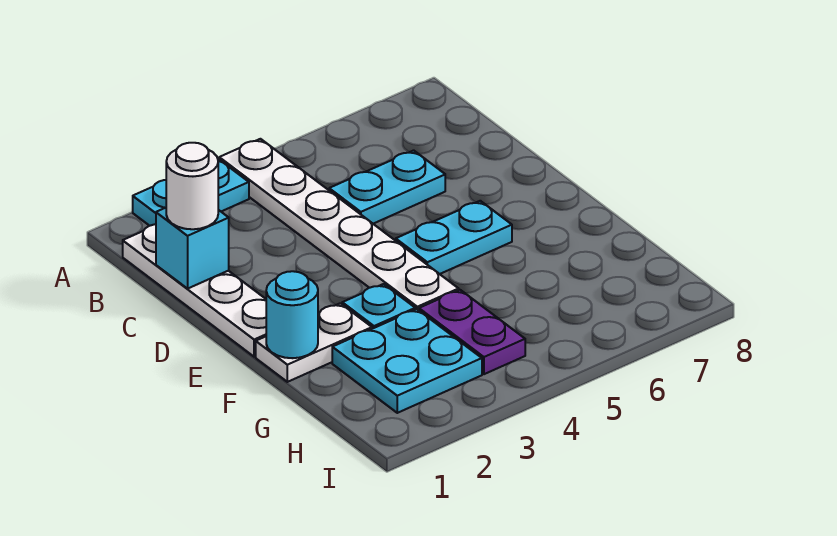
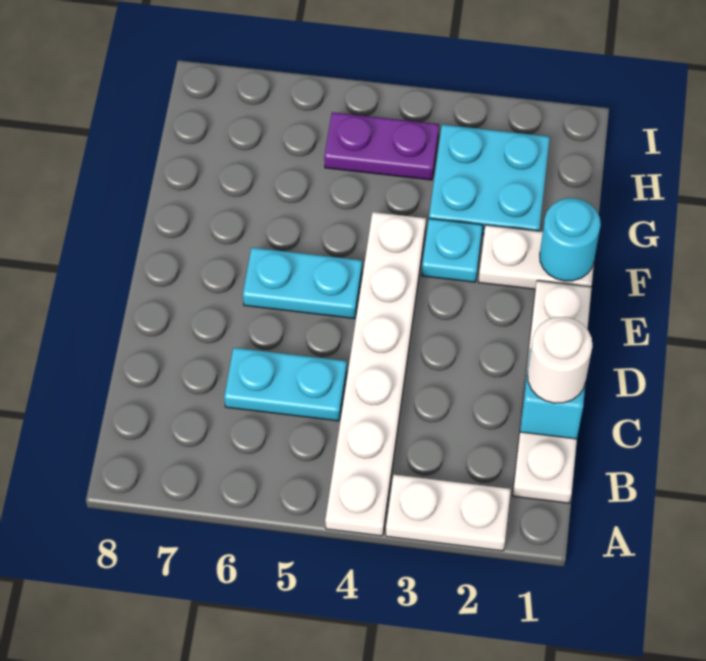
cyan plate A2:A3 level 1 -> white plate A2:A3 level 1
purple plate G4:H4 level 1 -> purple plate H4:H5 level 1

